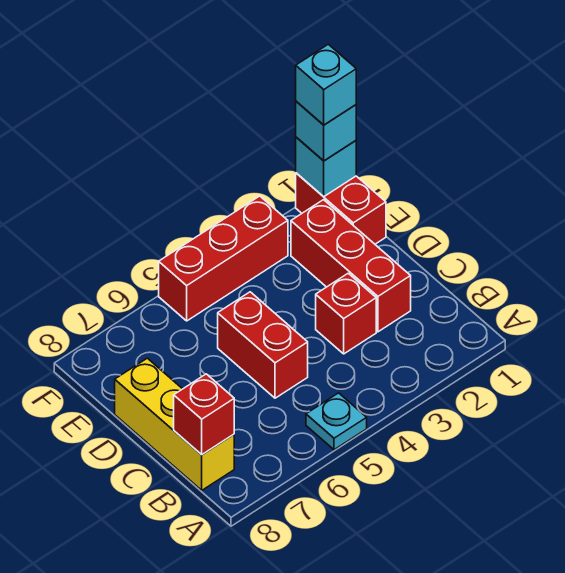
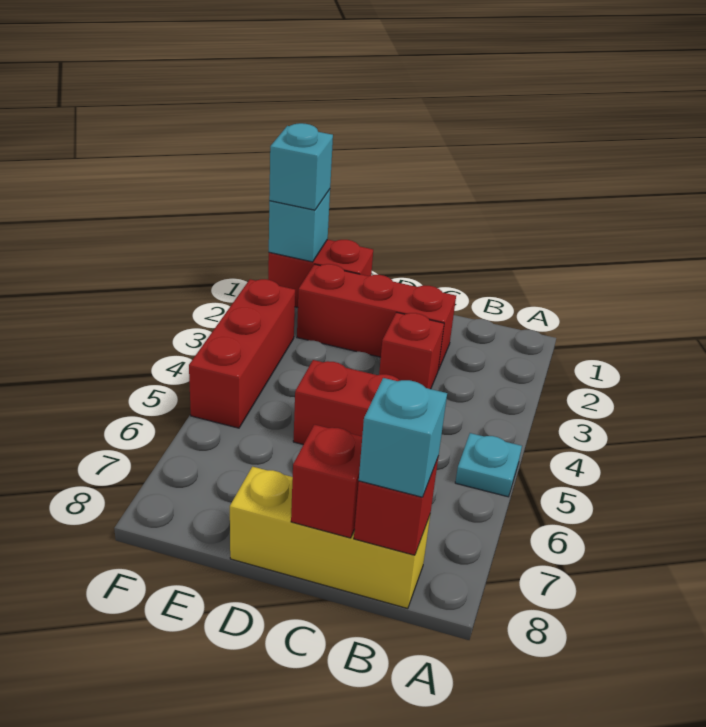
none -> red brick C8 level 2
cyan brick F1 level 4 -> cyan brick B8 level 3

